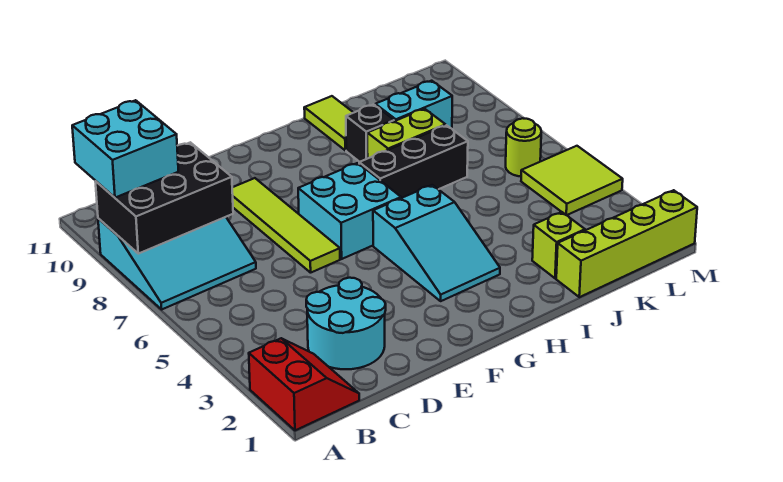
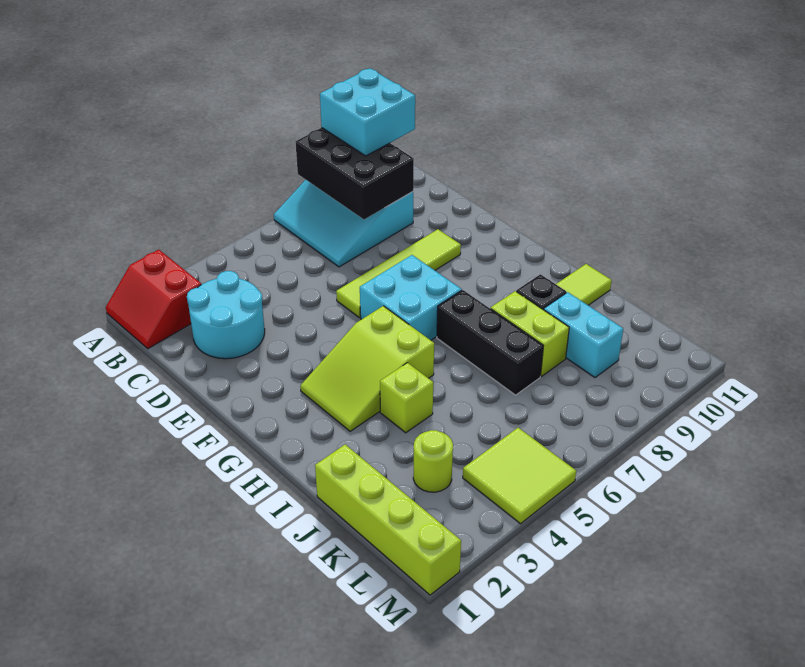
red slope A1:B2 level 1 top A -> red slope A1:B2 level 1 top 2
cyan slope G3:H5 level 1 top 5 -> lime slope G3:H5 level 1 top 5
lime brick J2 level 1 -> lime brick I4 level 1
lime round brick L6 level 1 -> lime round brick K3 level 1

